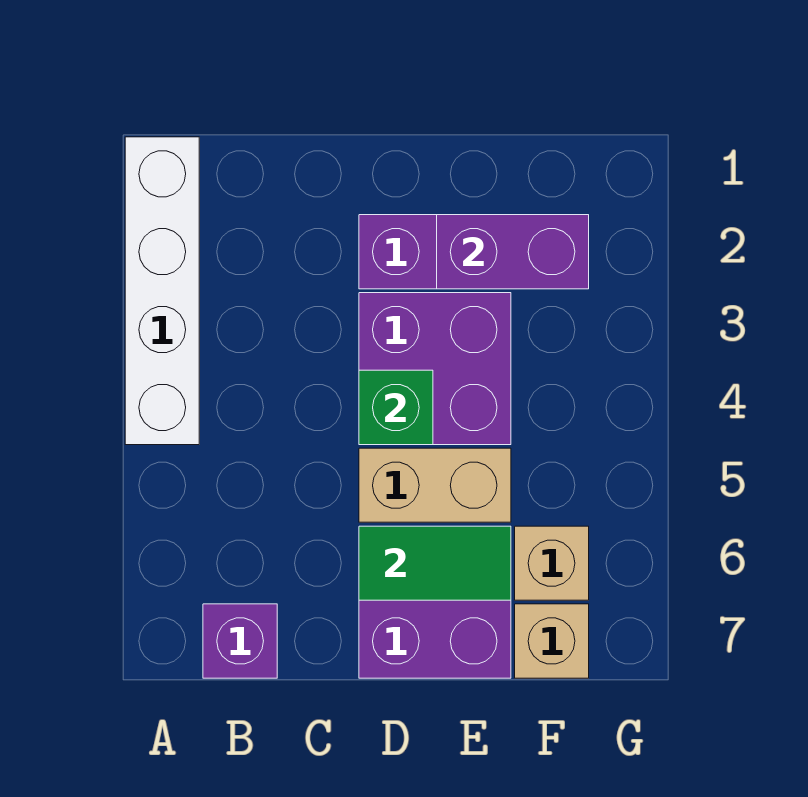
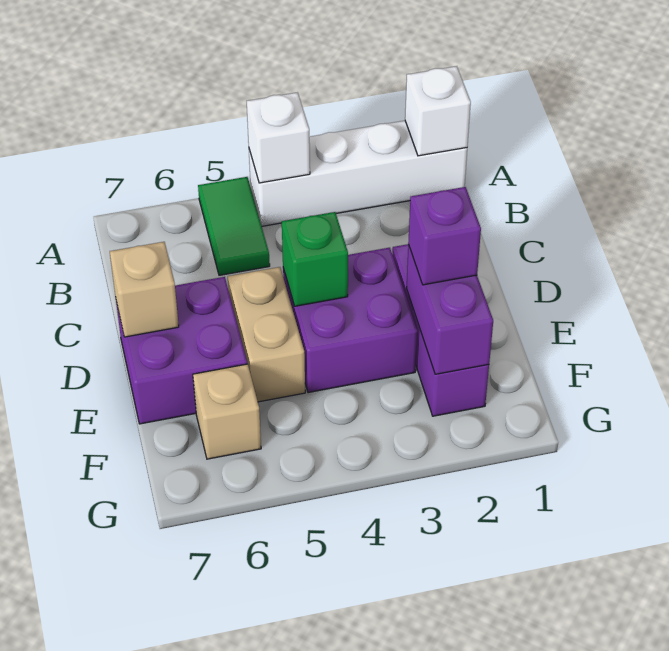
none -> white brick A1 level 2
none -> white brick A4 level 2
purple brick B7 level 1 -> purple brick E2 level 3
green tile D6:E6 level 2 -> green tile A5:B5 level 1
tan brick F7 level 1 -> tan brick D7 level 2

